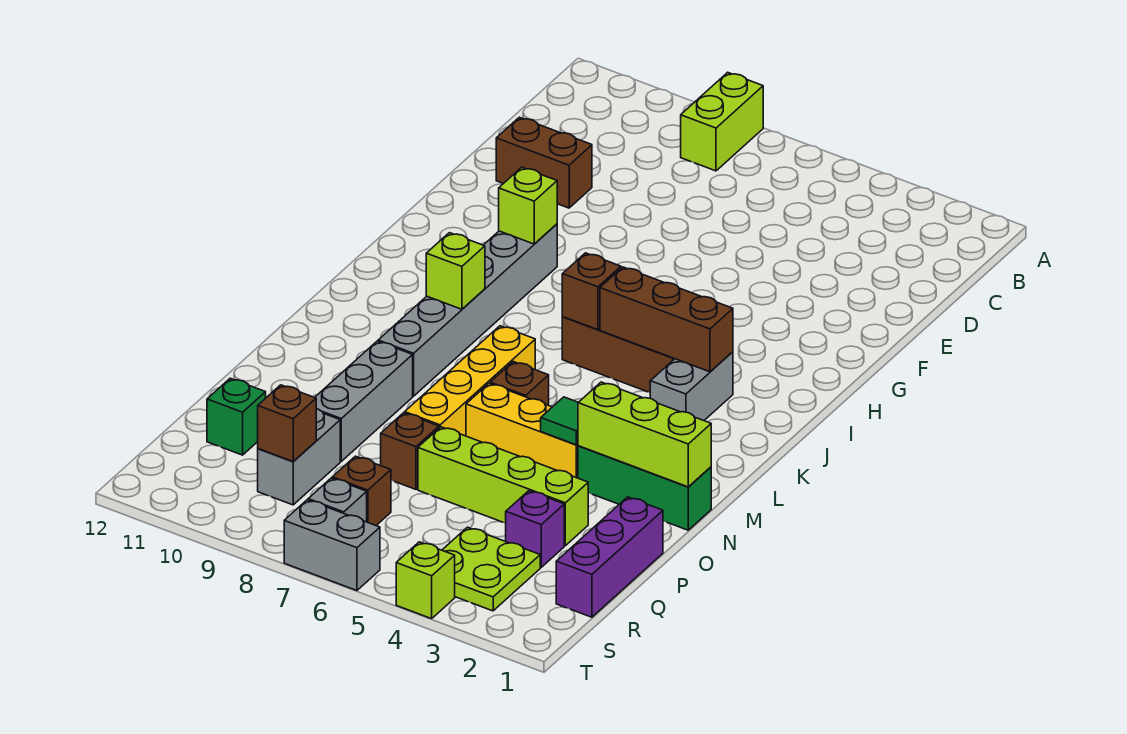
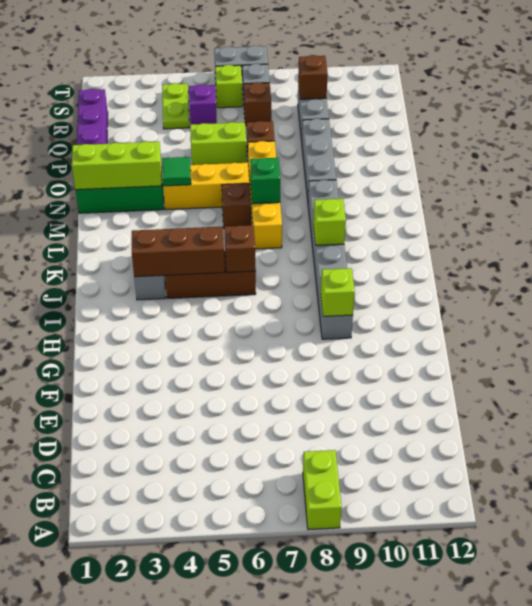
brown brick E10:E11 level 1 -> none
lime brick P3:P6 level 1 -> lime brick P5:P6 level 1
purple brick Q3 level 1 -> purple brick R5 level 1
green brick Q11 level 1 -> green brick M7 level 2
lime plate R3:S4 level 1 -> lime plate R4:S4 level 1
lime brick T4 level 1 -> lime brick S6 level 1

